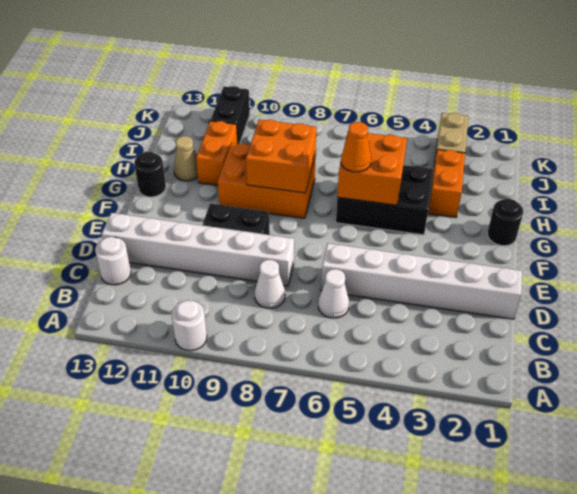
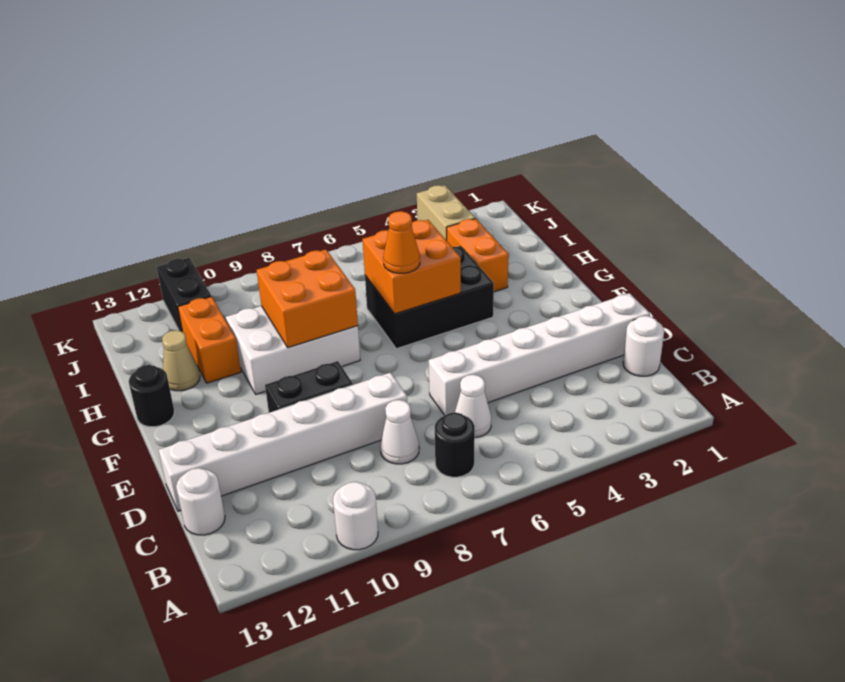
none -> white round brick C1 level 1
black round brick G1 level 1 -> black round brick B7 level 1
orange brick G8:H10 level 1 -> white brick G8:H10 level 1

